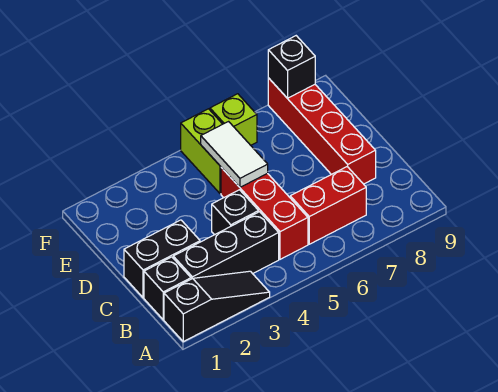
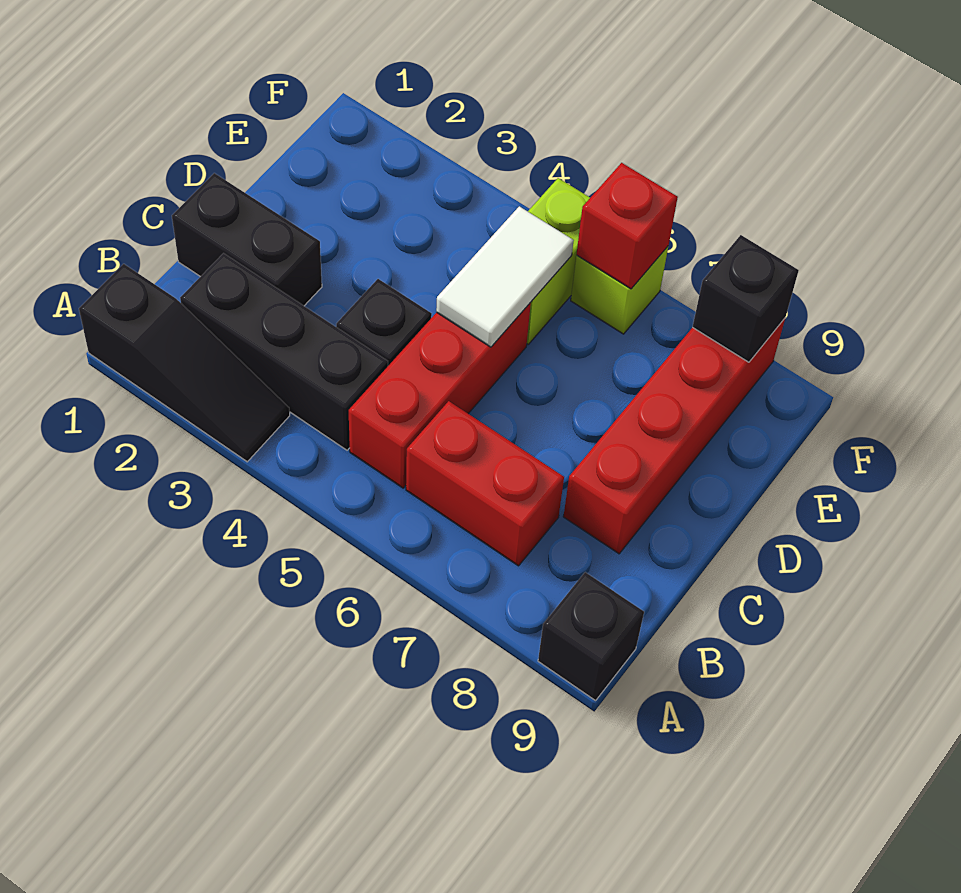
black brick B1 level 1 -> black brick A9 level 1
none -> red brick F6 level 2

